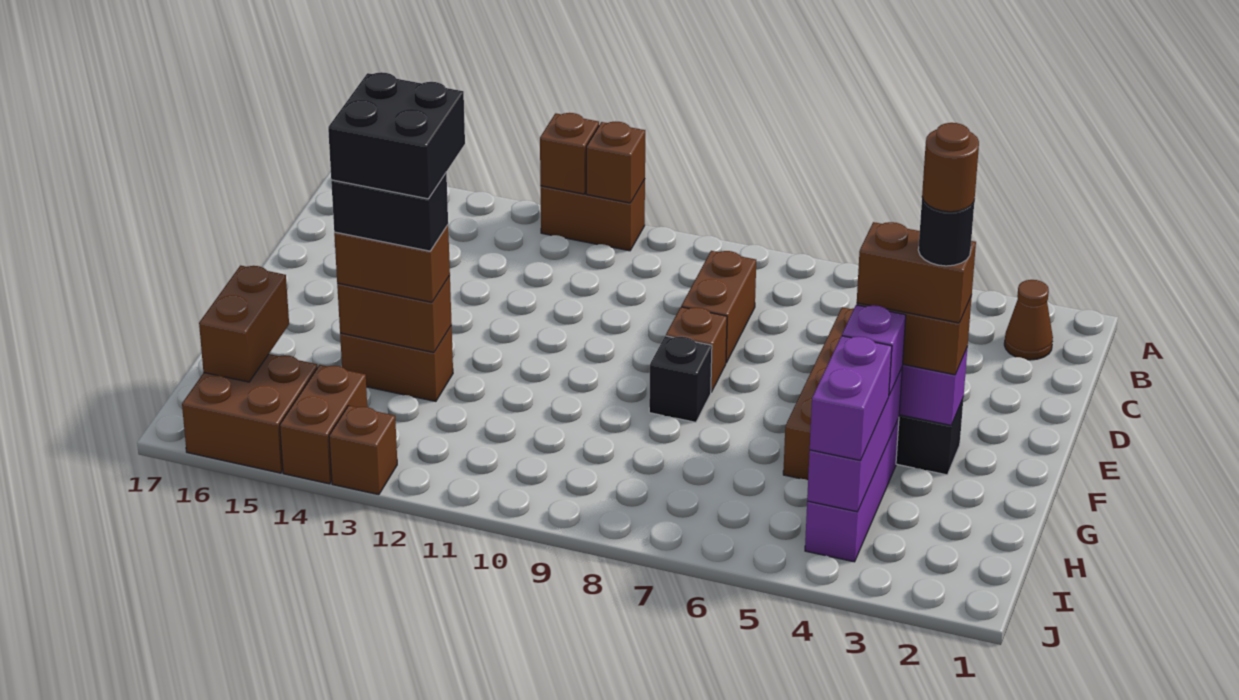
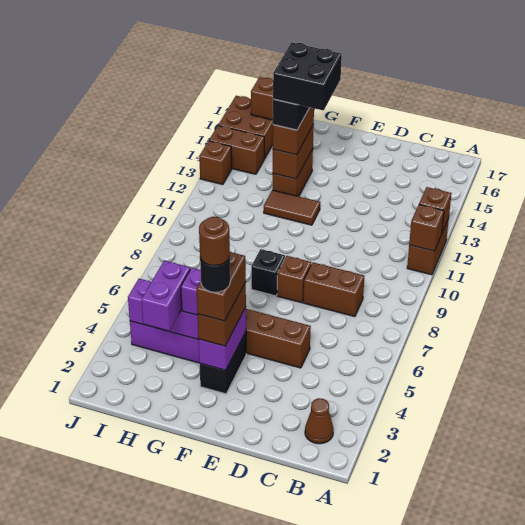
none -> brown tile F12:G12 level 1
purple brick H4:I4 level 3 -> purple brick H3:H4 level 3

